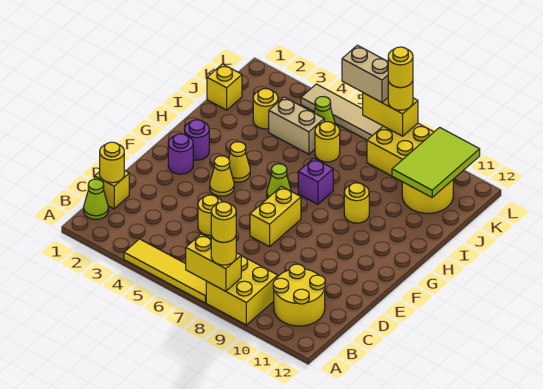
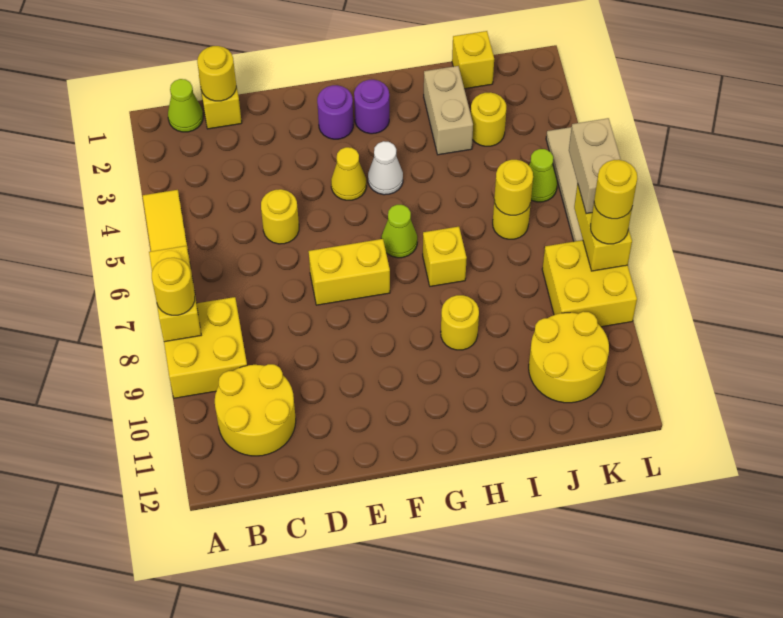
yellow round brick A8 level 4 -> yellow round brick J6 level 2
yellow cone G4 level 1 -> white cone G4 level 1
purple brick H7 level 1 -> yellow brick H7 level 1
tan brick J4:J5 level 1 -> tan brick I2:I3 level 1
lime tile J10:L11 level 2 -> none

